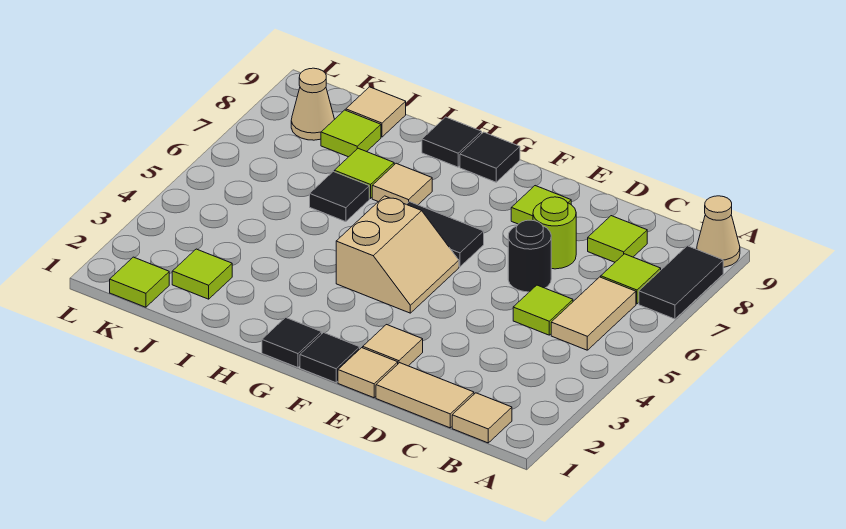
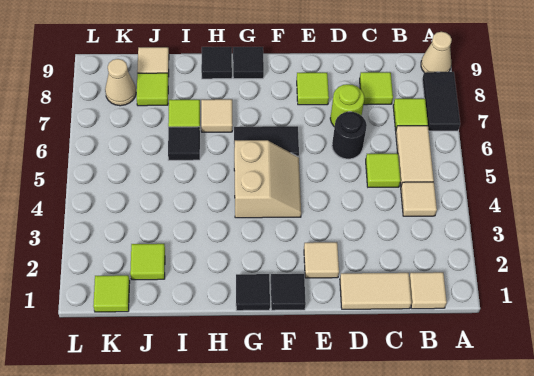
tan tile E1 level 1 -> tan tile B4 level 1

